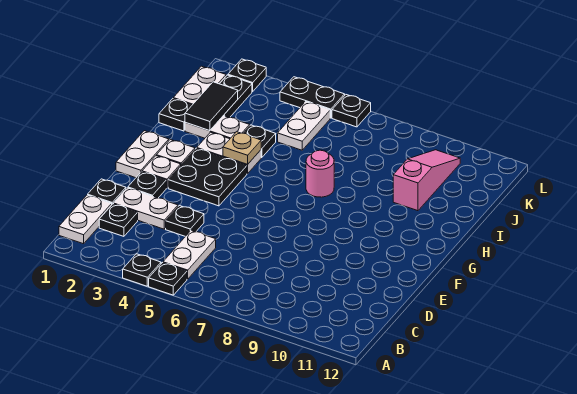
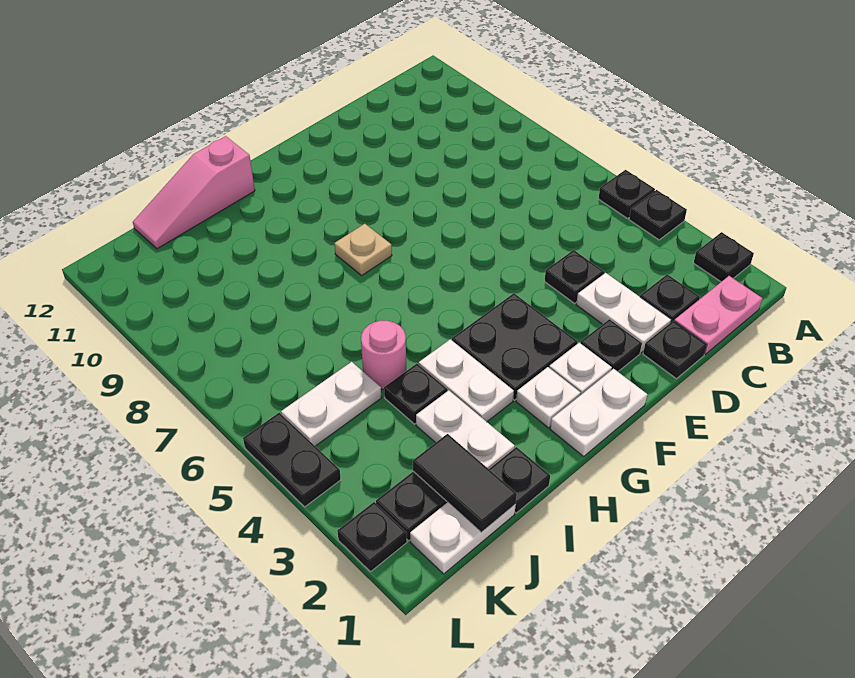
white plate B1:C1 level 1 -> pink plate B1:C1 level 1
white plate B5:C5 level 1 -> none
tan plate H4 level 2 -> tan plate G8 level 1
pink round brick H7 level 1 -> pink round brick I5 level 1
black tile I2:J2 level 2 -> black tile J1:J2 level 2
pink slope I10:K10 level 1 top I -> pink slope H12:J12 level 1 top H
black plate L6 level 1 -> black plate A2 level 1

